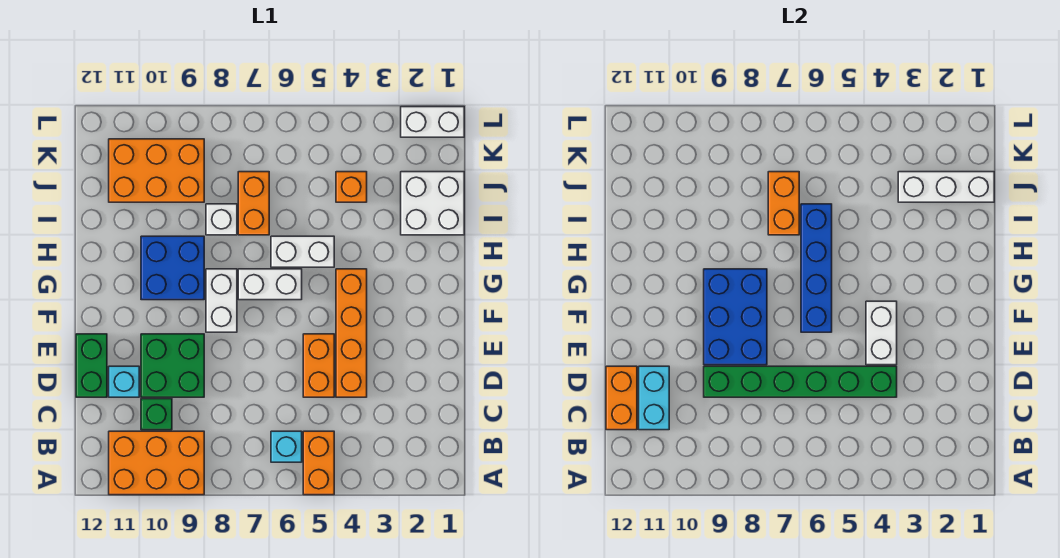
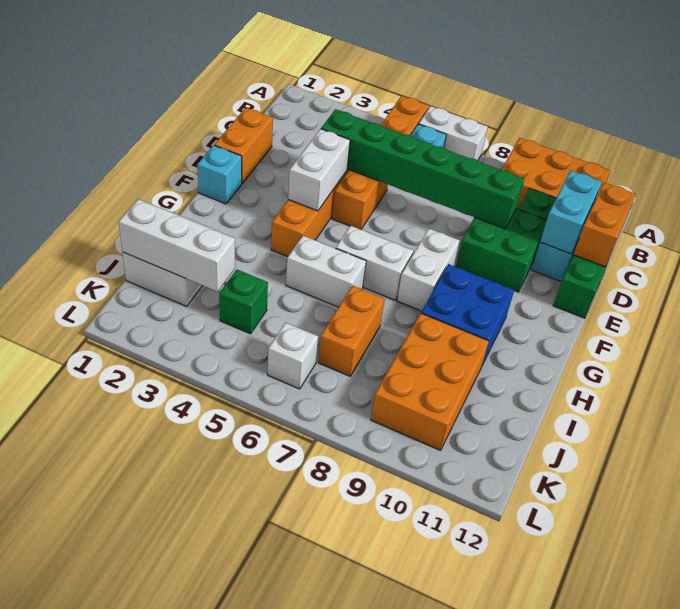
blue brick E8:G9 level 2 -> none
none -> cyan brick F1 level 1
blue brick F6:I6 level 2 -> none
orange brick I7:J7 level 2 -> orange brick D1:E1 level 1
white brick I8 level 1 -> white brick K6 level 1
orange brick J4 level 1 -> green brick J4 level 1
orange brick J9:K11 level 1 -> orange brick I9:K10 level 1
white brick L1:L2 level 1 -> white brick A6:A7 level 1

